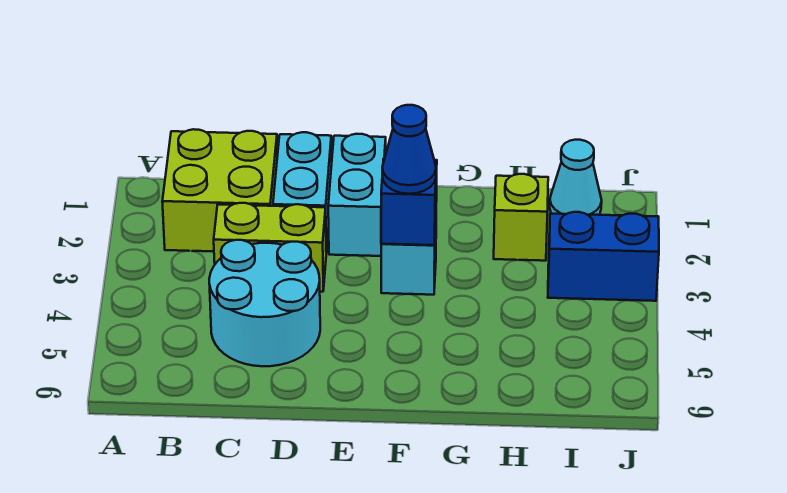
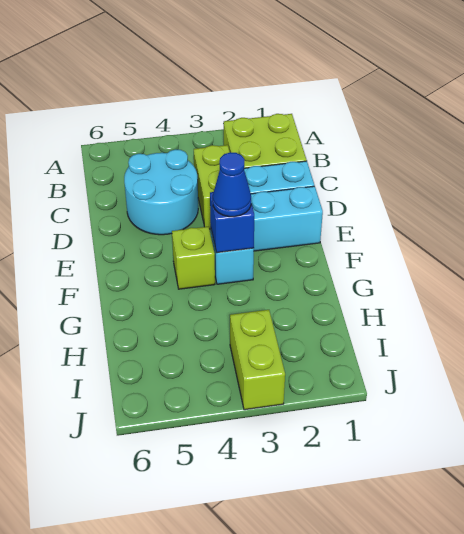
lime brick H2 level 1 -> lime brick F4 level 1
cyan cone I1 level 1 -> none
blue brick I3:J3 level 1 -> lime brick I3:J3 level 1

